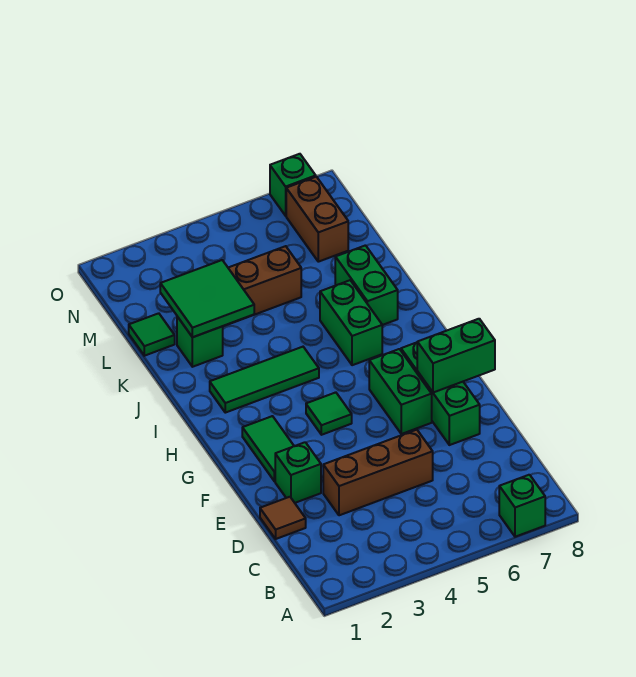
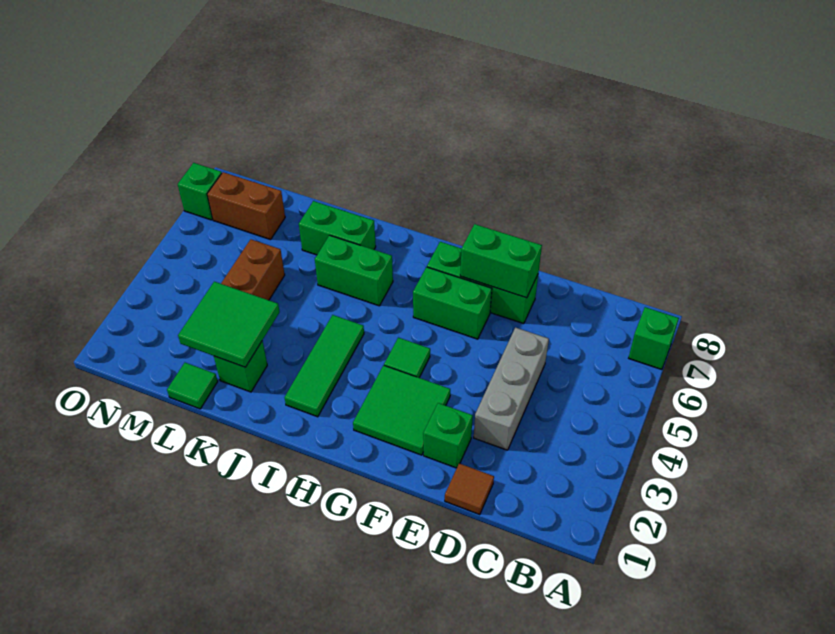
brown brick D3:D5 level 1 -> grey brick D3:D5 level 1
green tile F2:G2 level 1 -> green tile F2:G3 level 1
green brick F7:F8 level 2 -> green brick E7:F7 level 2

